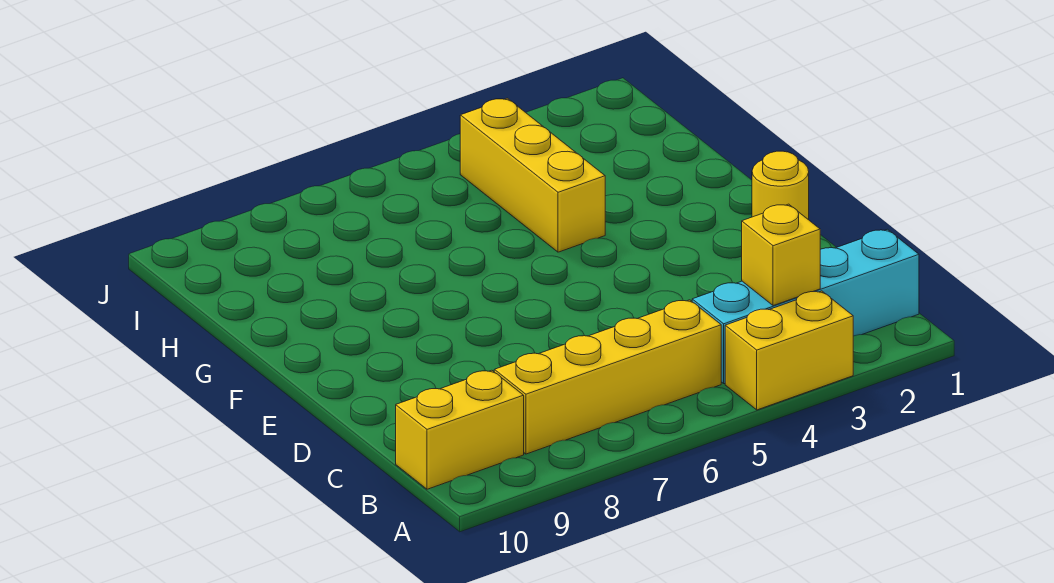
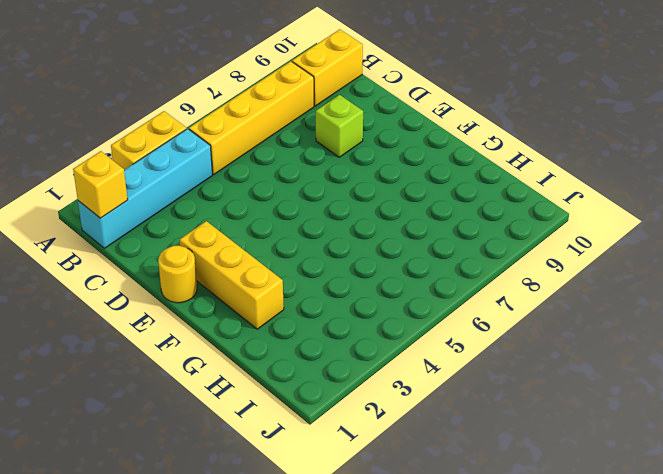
yellow brick B3 level 2 -> yellow brick B1 level 2
none -> lime brick D8 level 1
yellow brick G4:I4 level 1 -> yellow brick E2:G2 level 1

